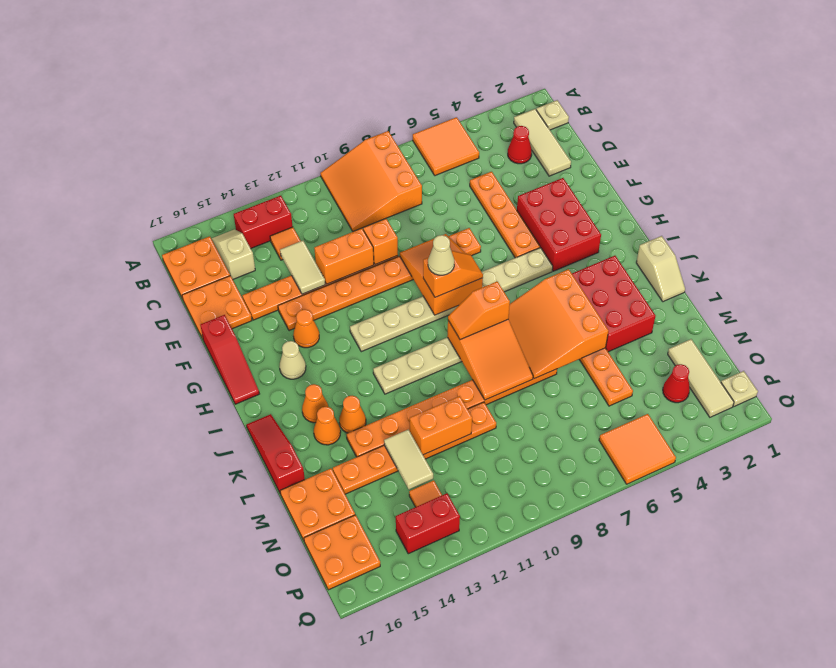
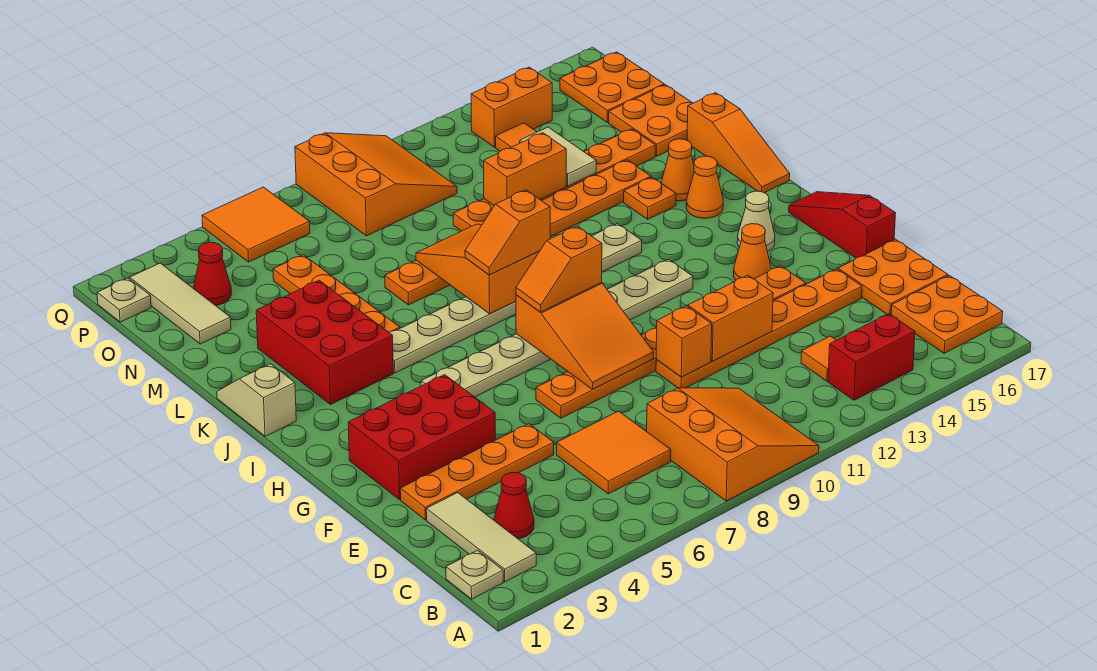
orange tile A5:B6 level 1 -> orange tile C6:D7 level 1
tan slope B15:C15 level 1 top C -> none
orange plate D5:G5 level 1 -> orange plate E2:E5 level 1
tan tile D13:E13 level 2 -> none
red brick F3:H4 level 1 -> red brick F2:G4 level 1
tan cone H9 level 4 -> none
orange slope J5:L7 level 2 top 5 -> orange slope O8:Q10 level 1 top 8
orange slope J8:J9 level 3 top 8 -> orange slope J8:J9 level 3 top 9
red slope J17:L17 level 1 top L -> orange slope J17:L17 level 1 top L
orange cone K14 level 1 -> orange plate K14 level 1
red brick P13:P14 level 1 -> orange brick P13:P14 level 1

